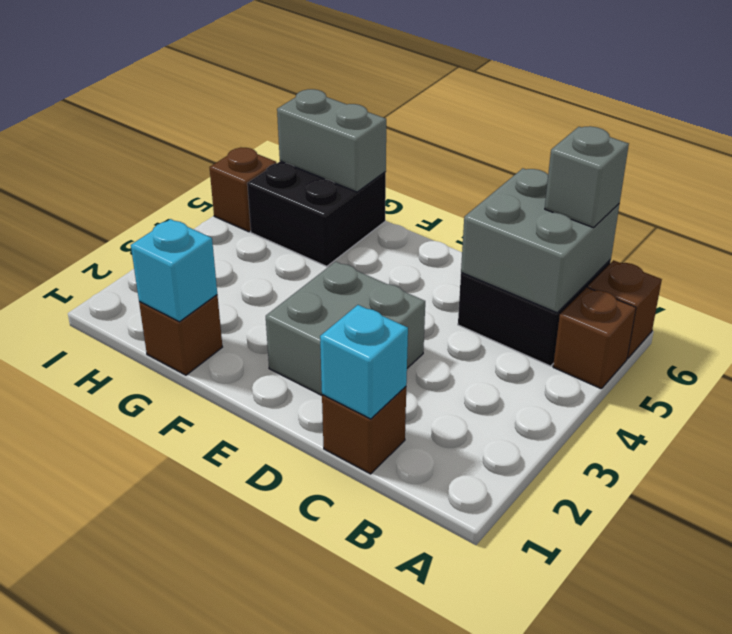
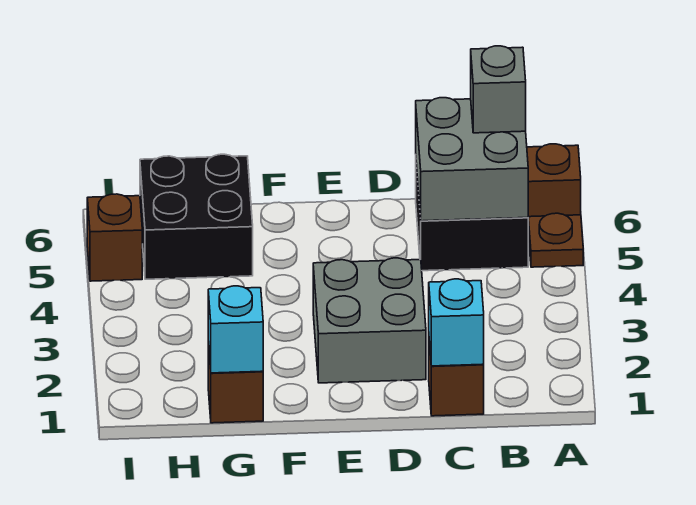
brown brick A5 level 1 -> brown plate A5 level 1
grey brick G6:H6 level 2 -> none

